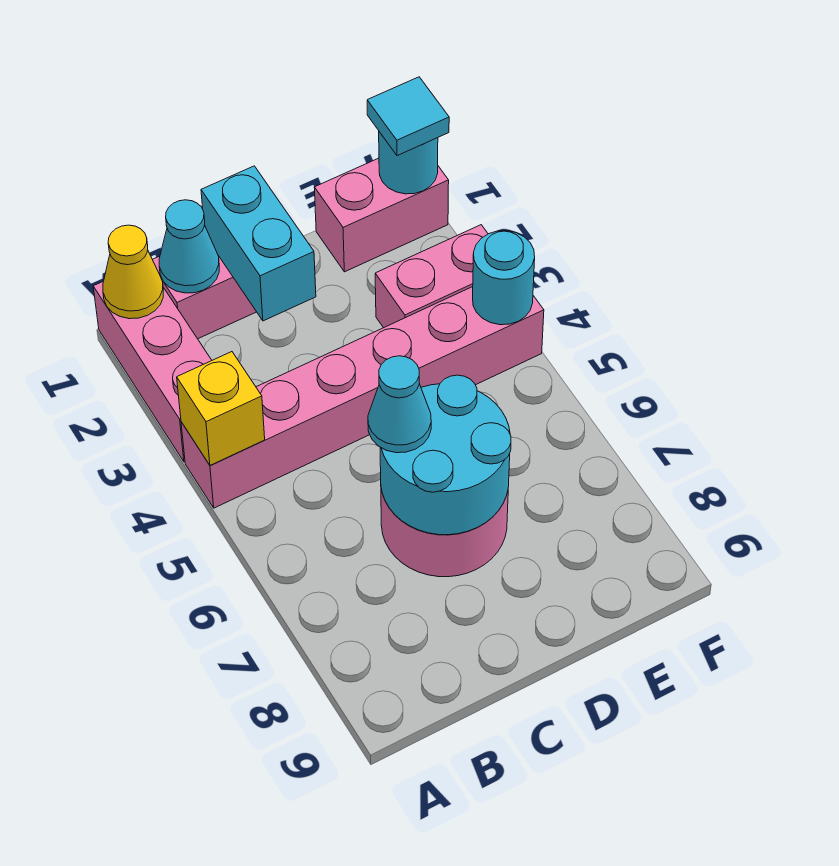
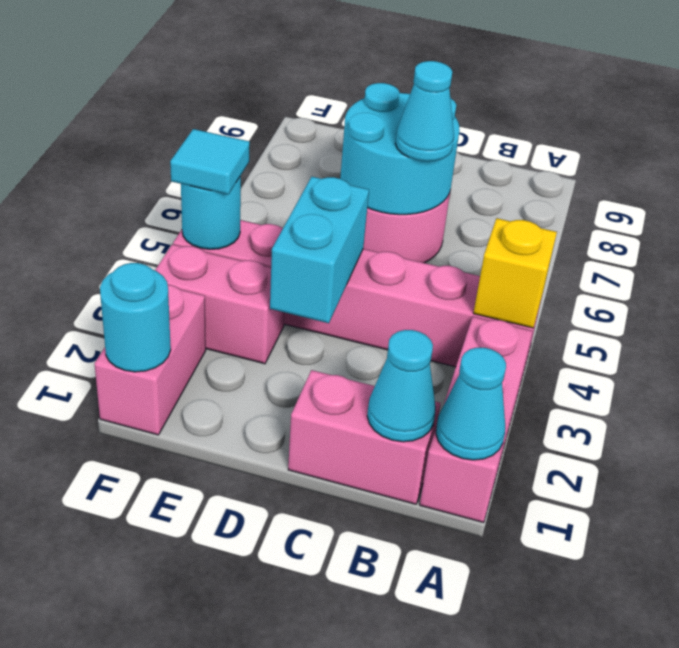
yellow cone A1 level 2 -> cyan cone A1 level 2
cyan brick C1:C2 level 2 -> cyan brick D3:D4 level 2
pink brick E1:F1 level 1 -> pink brick F1:F2 level 1
cyan tile F1 level 3 -> cyan tile F4 level 3

